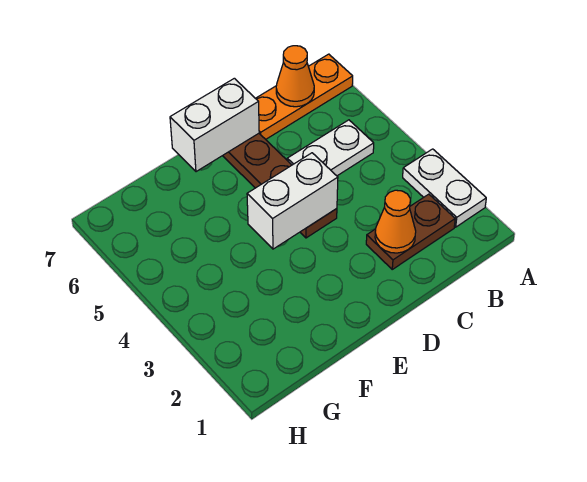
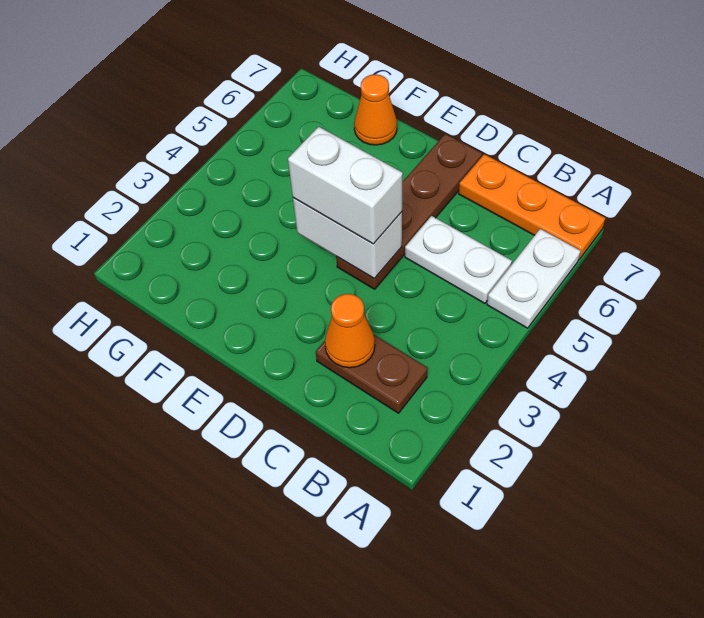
white plate A2:A3 level 1 -> white plate A5:A6 level 1
orange cone B7 level 2 -> orange cone F7 level 1
white brick D7:E7 level 2 -> white brick D4:E4 level 3

